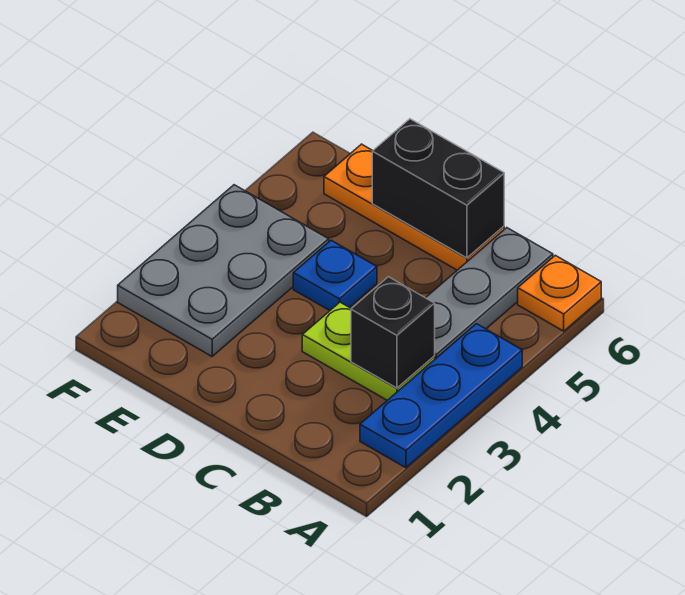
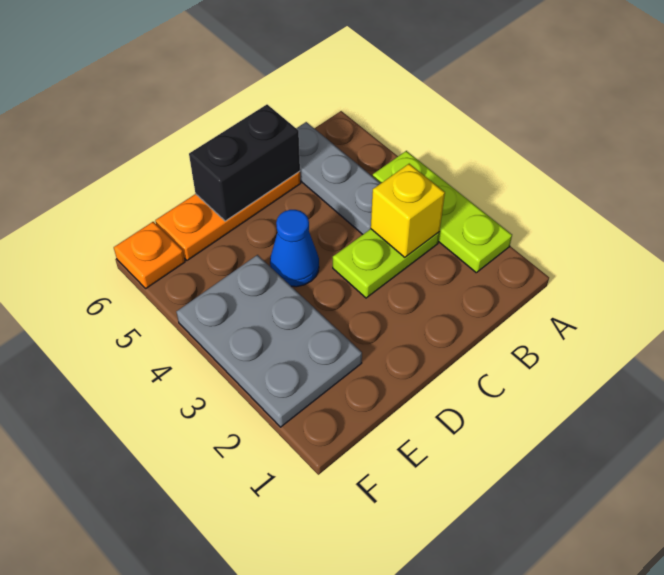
blue plate A2:A4 level 1 -> lime plate A2:A4 level 1
orange plate A6 level 1 -> orange plate F6 level 1
black brick B3 level 2 -> yellow brick B3 level 2
blue plate D4 level 1 -> blue cone D4 level 1

